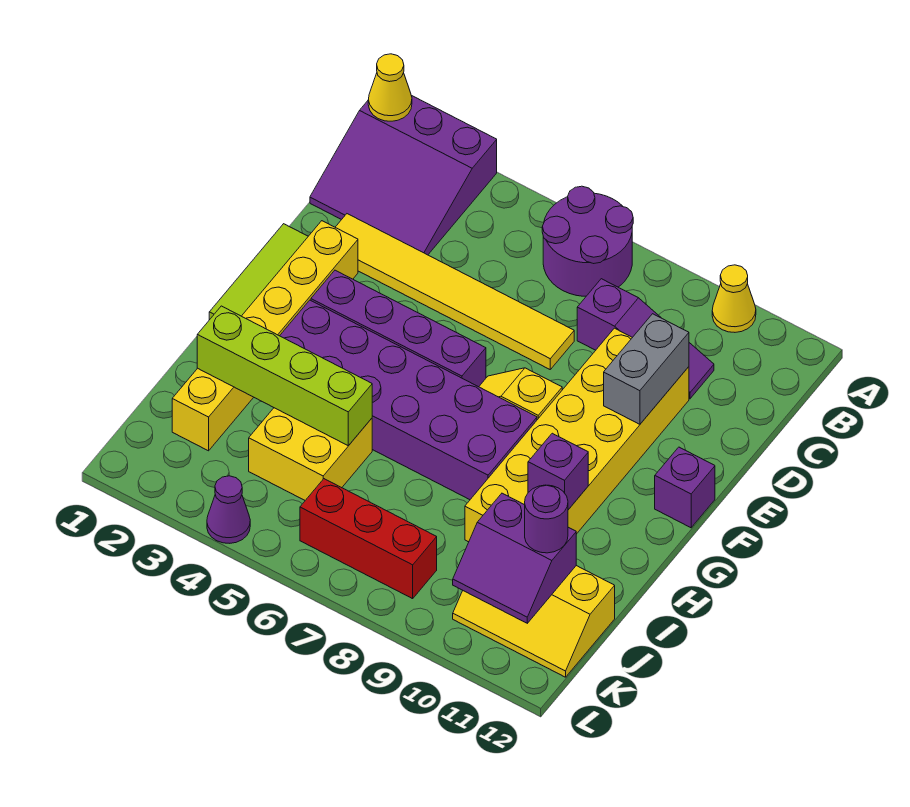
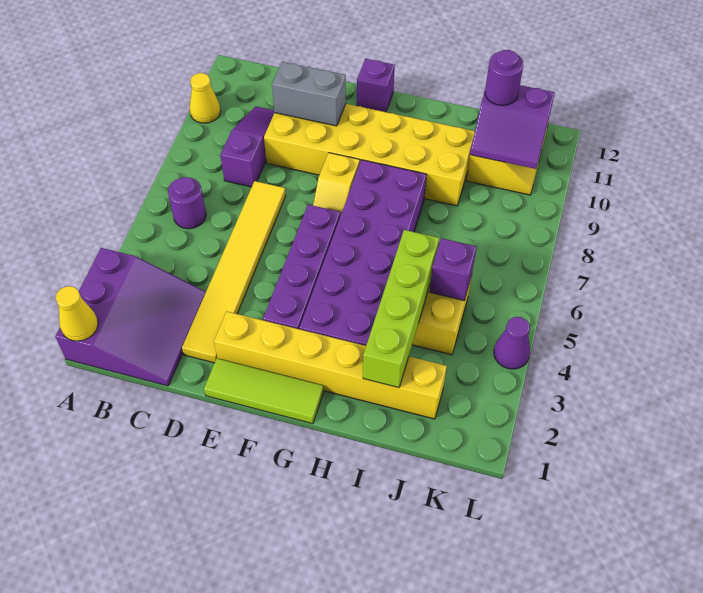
purple round brick A6:B7 level 1 -> purple round brick B6 level 1
purple brick H10 level 2 -> purple brick J5 level 2
purple slope J10:K11 level 2 top J -> purple slope J10:K11 level 2 top 11
red brick K6:K8 level 1 -> none

